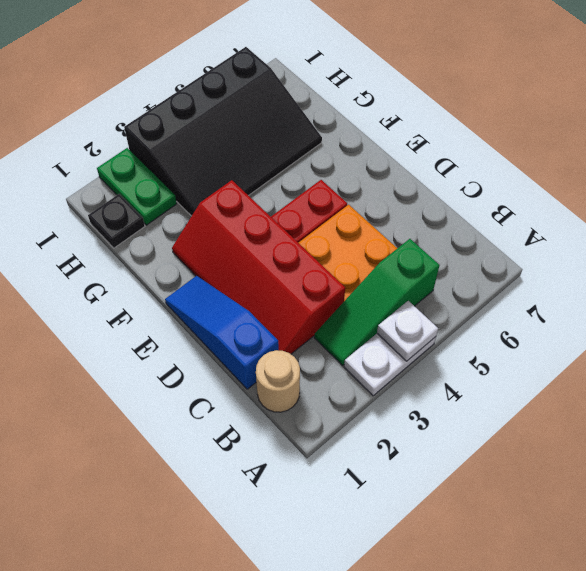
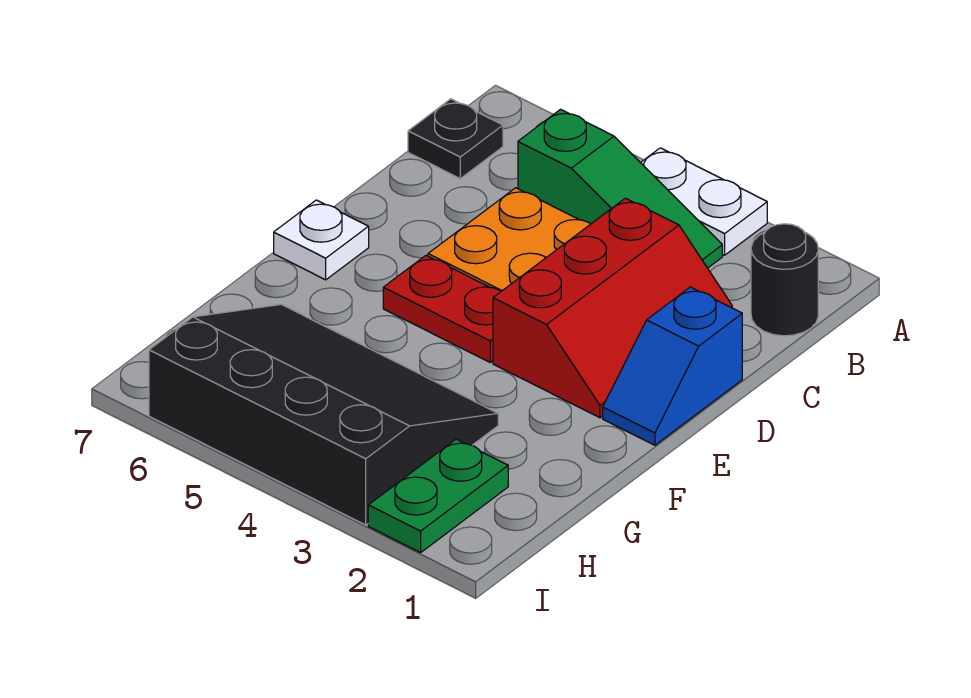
white plate A4 level 2 -> white plate E7 level 1
tan round brick B1 level 1 -> black round brick B1 level 1
blue slope C1:E1 level 1 top C -> blue slope D1:E1 level 1 top D
red slope C2:F3 level 1 top 3 -> red slope C2:E3 level 1 top 3
black plate H1 level 1 -> black plate B7 level 1

